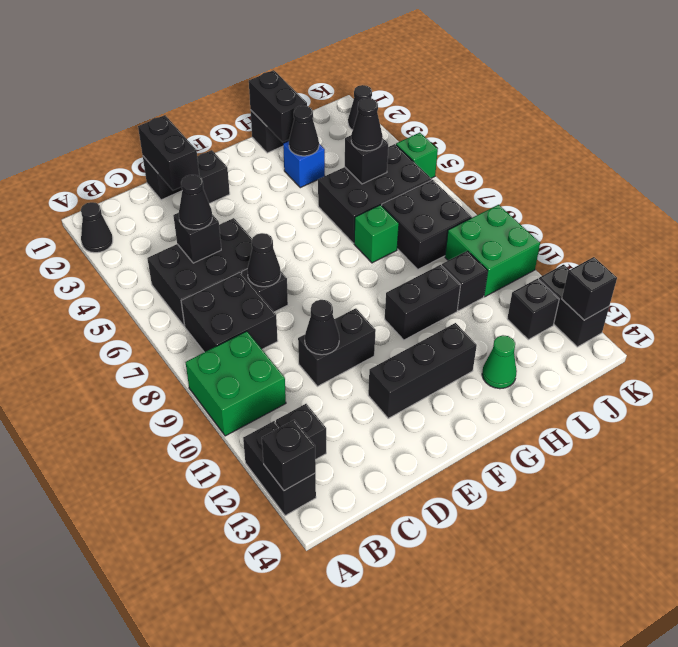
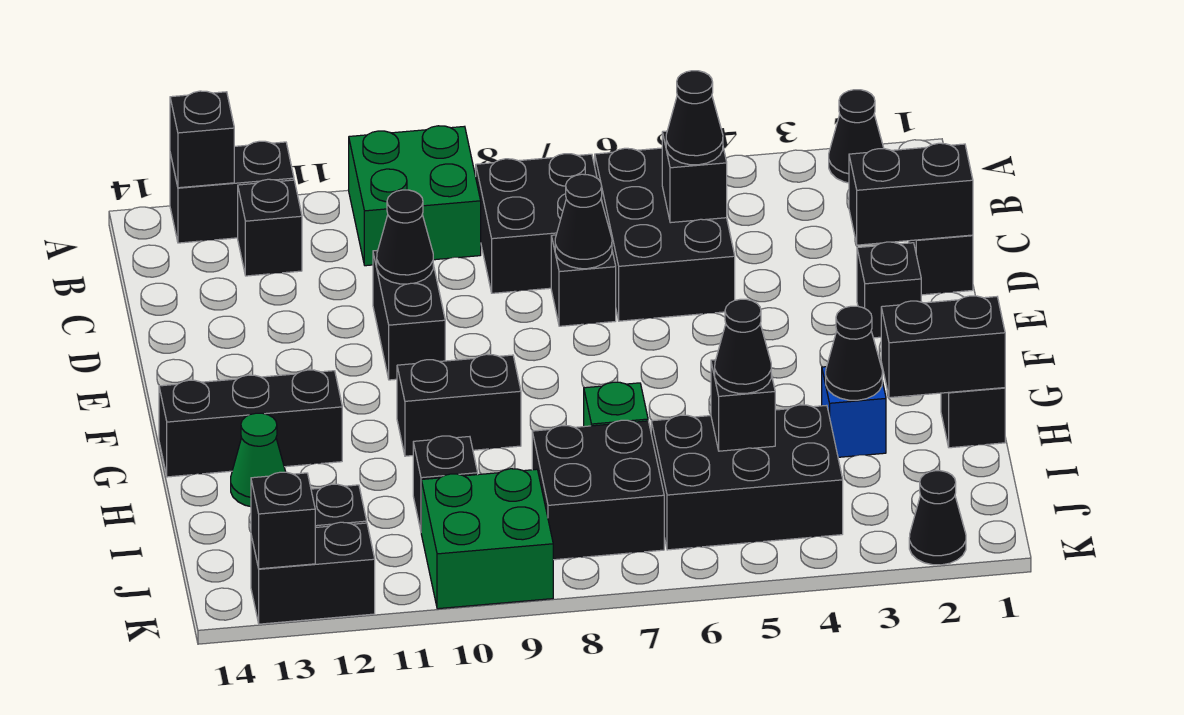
black brick E12:G12 level 1 -> black brick G12:G14 level 1
black brick G10:H10 level 1 -> black brick G9:G10 level 1
black brick H5:J6 level 1 -> black brick I4:J6 level 1
green brick K5 level 1 -> none

